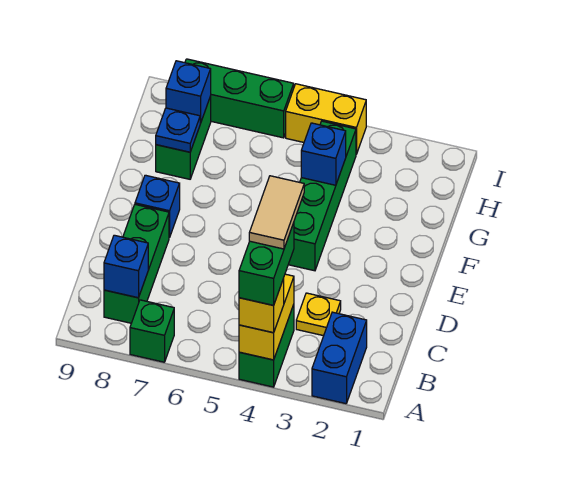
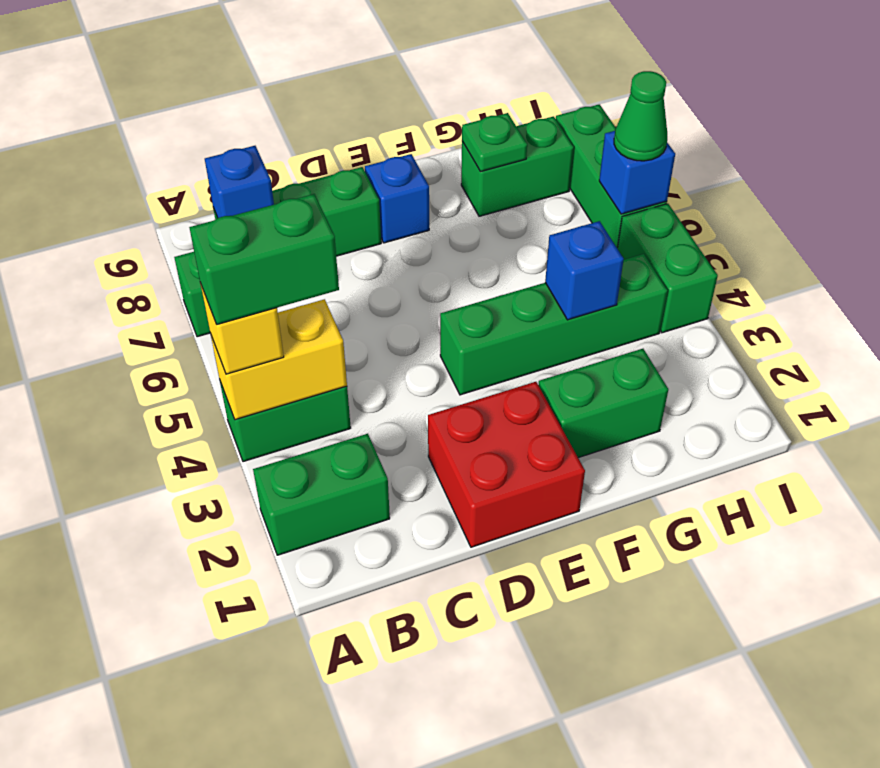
blue brick A2:B2 level 1 -> green brick A2:B2 level 1
tan tile B4:C4 level 5 -> none
yellow plate C3 level 1 -> none
none -> red brick D1:E2 level 1
none -> green brick F2:G2 level 1
blue plate G8 level 2 -> green plate G8 level 2
blue brick H8 level 2 -> blue brick I6 level 2
yellow brick I4:I5 level 1 -> green brick I4:I5 level 1
none -> green cone I6 level 3

